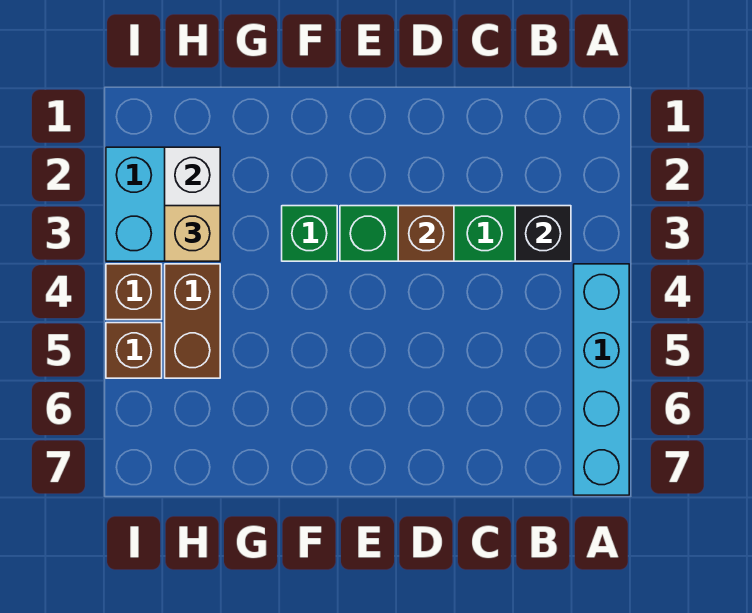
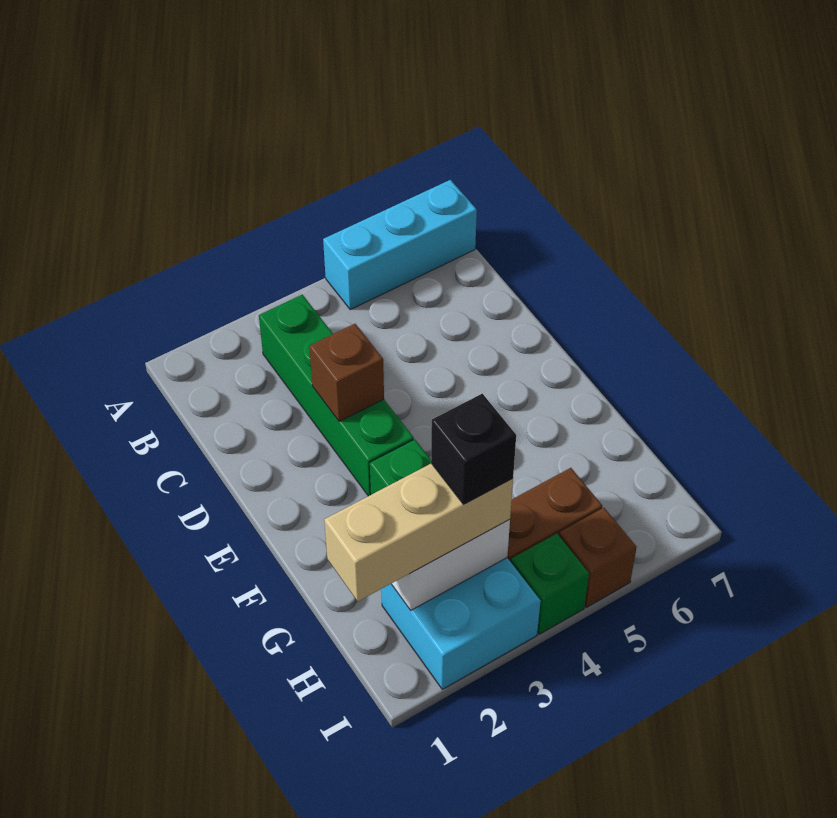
cyan brick A4:A7 level 1 -> cyan brick A5:A7 level 1
black brick B3 level 2 -> black brick H3 level 4
tan brick H3 level 3 -> tan brick H1:H3 level 3
brown brick I4 level 1 -> green brick I4 level 1

